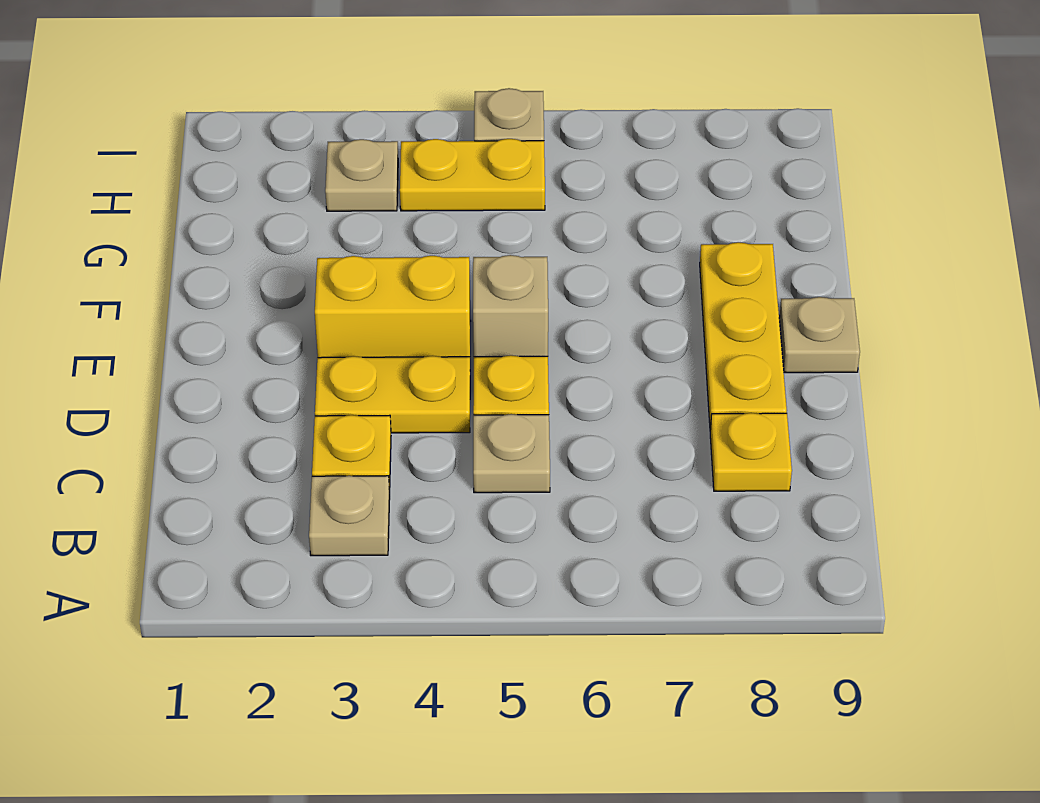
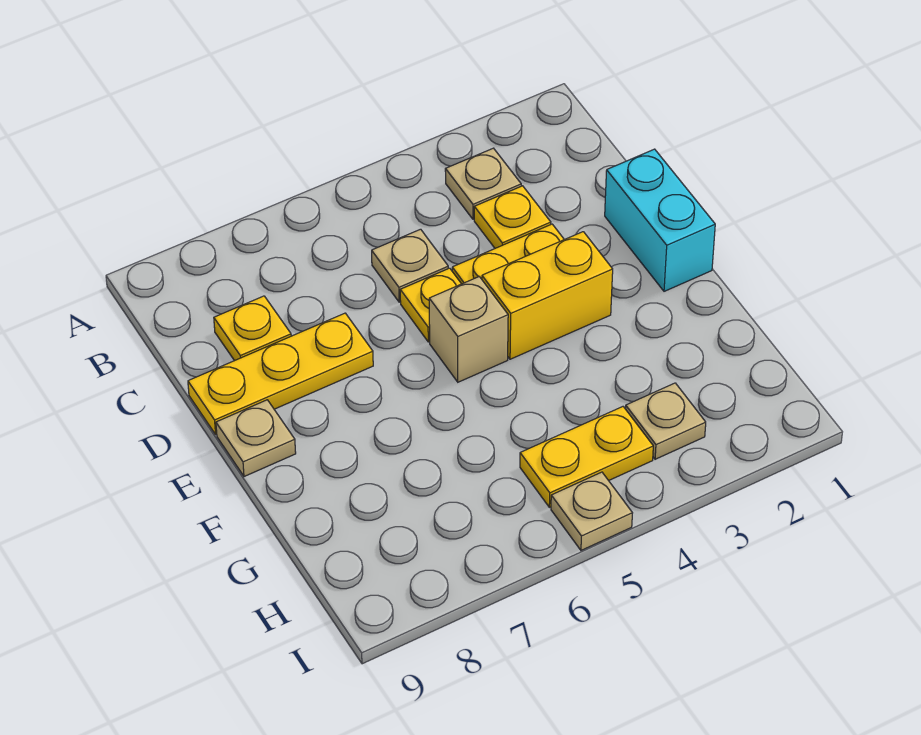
none -> cyan brick D1:E1 level 1
yellow plate D8:F8 level 1 -> yellow plate D7:D9 level 1

